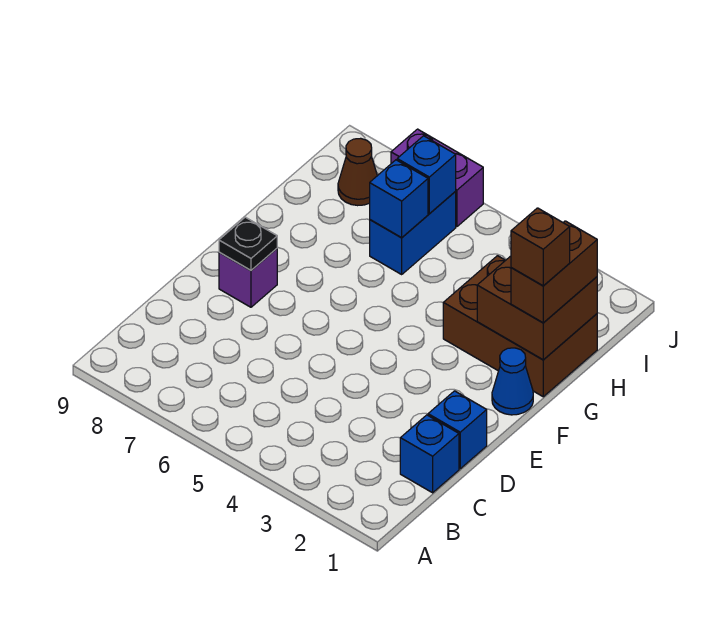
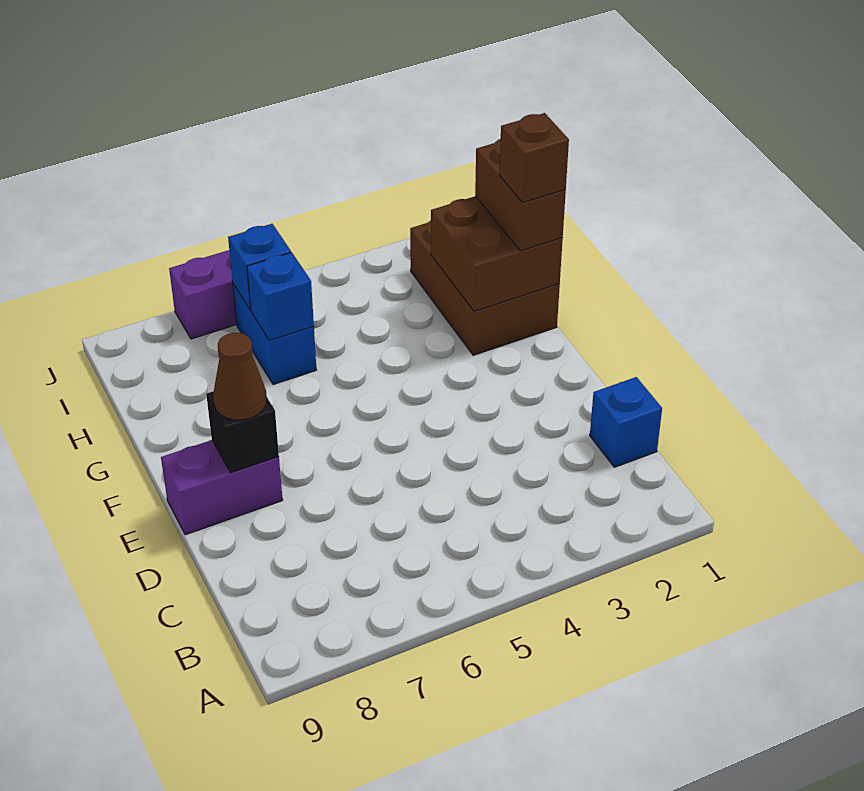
blue brick D1 level 1 -> none
purple brick E8 level 1 -> purple brick E8:E9 level 1
black plate E8 level 2 -> black brick E8 level 2
blue cone F1 level 1 -> none
brown brick G1:H3 level 1 -> brown brick G1:I2 level 1
brown cone I8 level 1 -> brown cone E8 level 3

